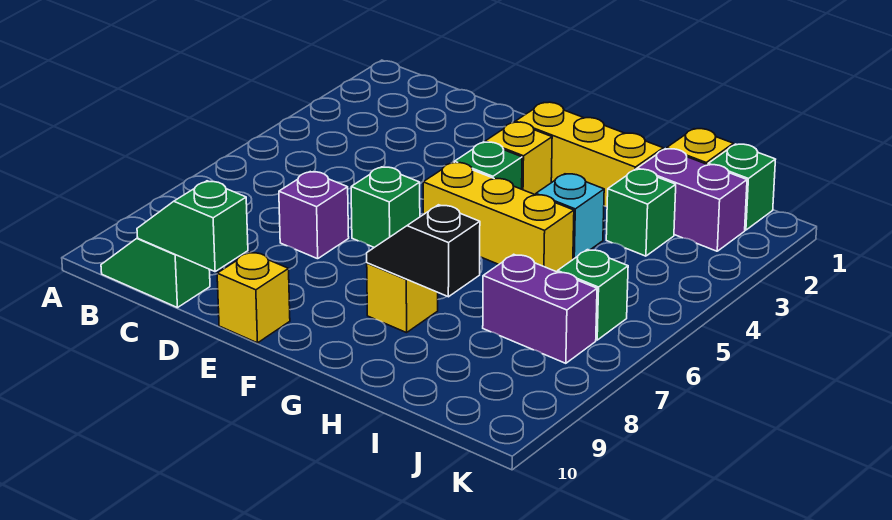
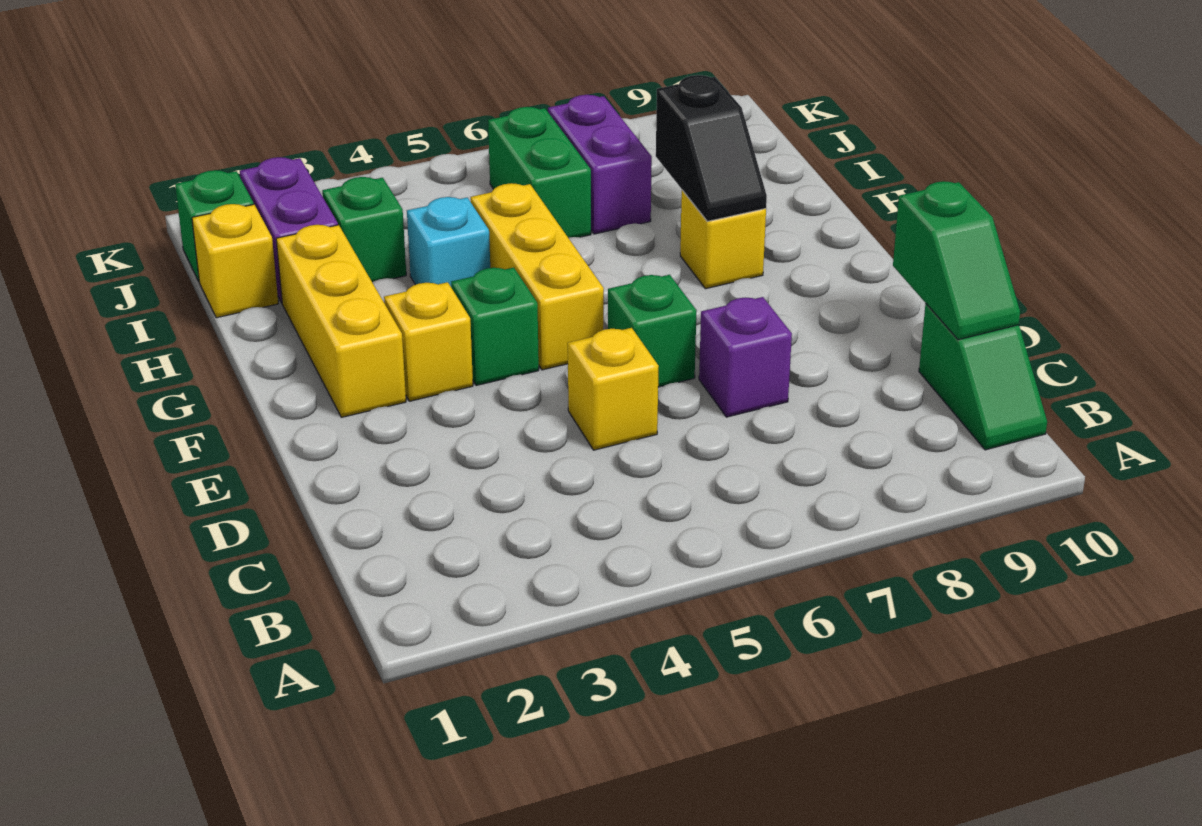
yellow brick E10 level 1 -> yellow brick D5 level 1
green brick J6 level 1 -> green brick I6:J6 level 1

